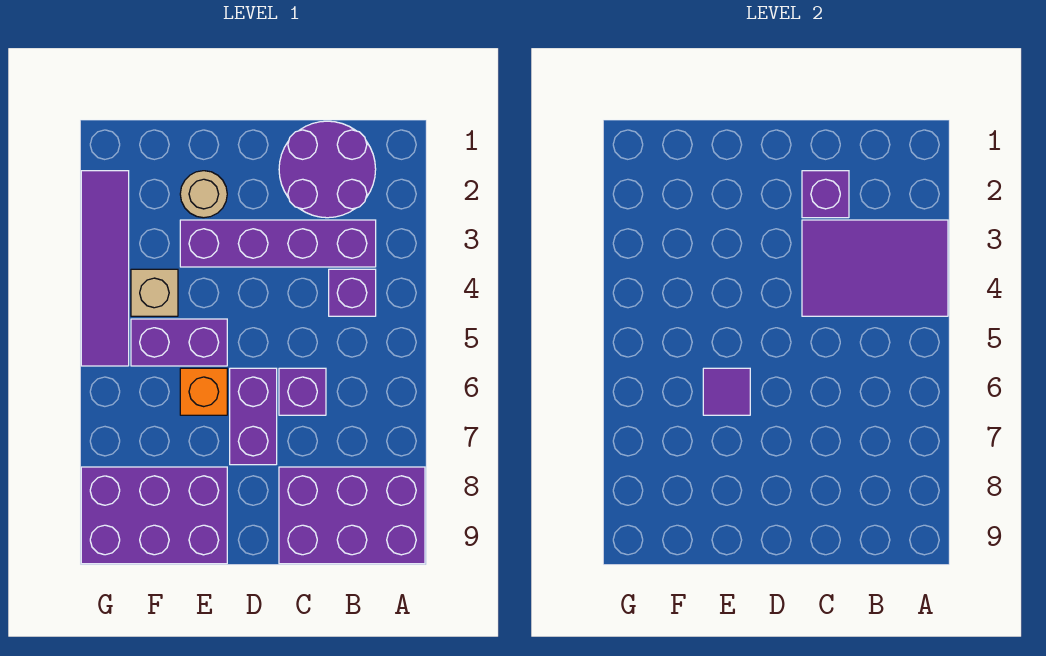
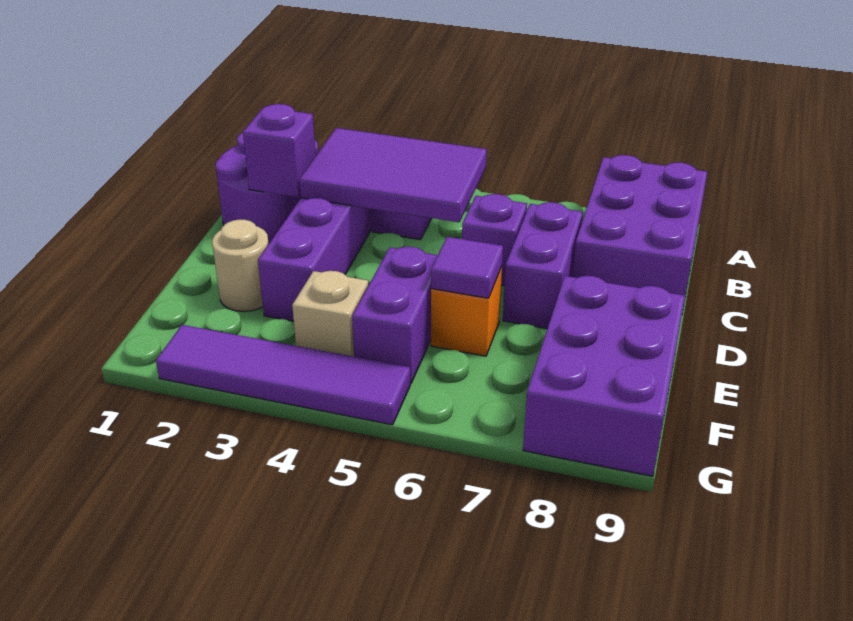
purple tile A3:C4 level 2 -> purple tile B3:C5 level 2
purple brick D6:D7 level 1 -> purple brick C7:D7 level 1

